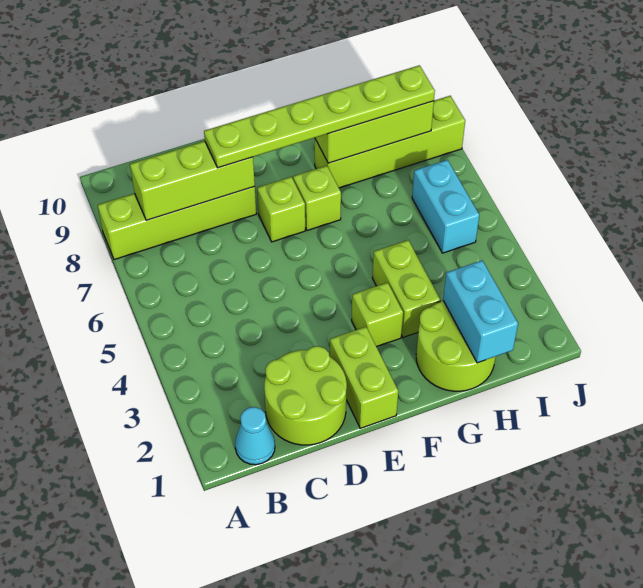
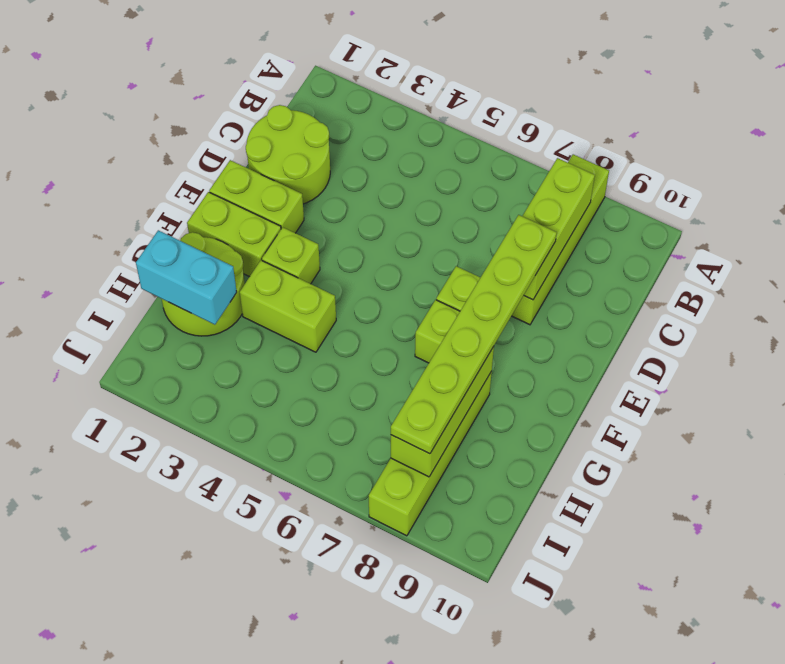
cyan cone B1 level 1 -> none
none -> lime brick F1:F2 level 1
cyan brick I5:I6 level 1 -> none

